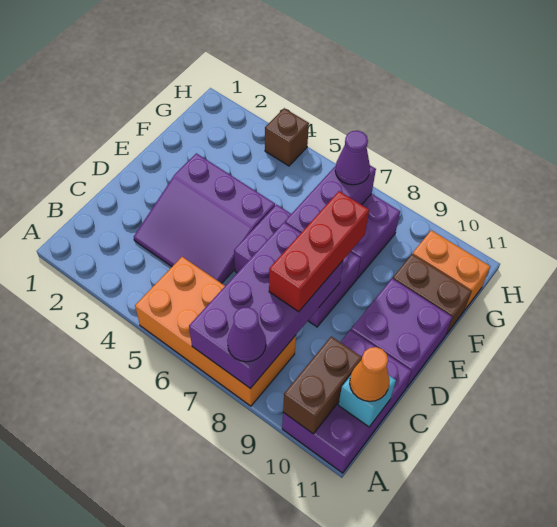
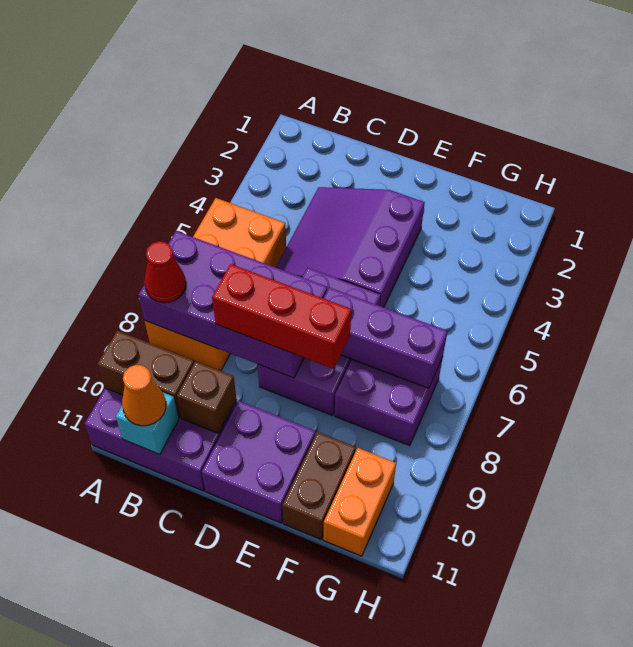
purple cone A8 level 3 -> red cone A8 level 3
purple cone G7 level 3 -> none
brown brick H4 level 1 -> brown brick C10 level 2

